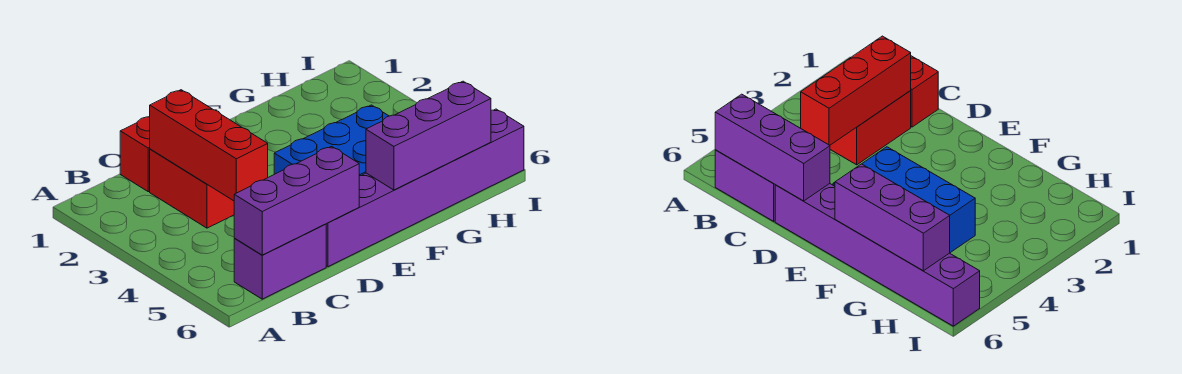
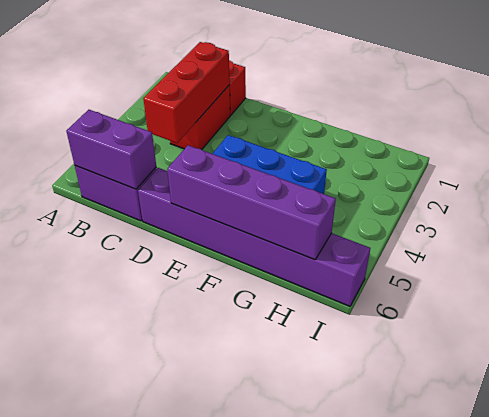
purple brick B6:D6 level 2 -> purple brick B6:C6 level 2
purple brick F6:H6 level 2 -> purple brick E6:H6 level 2

